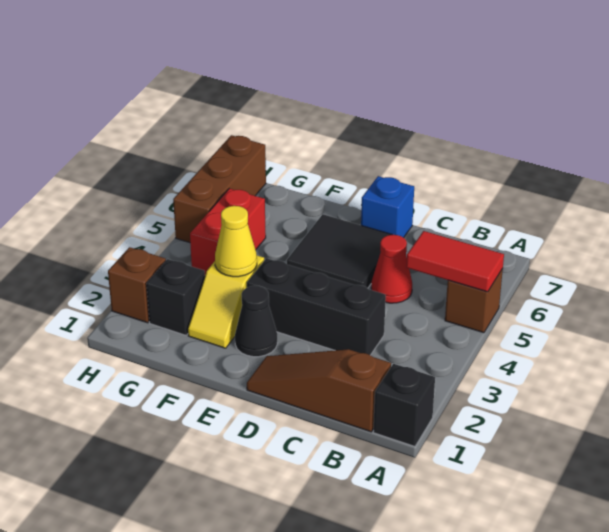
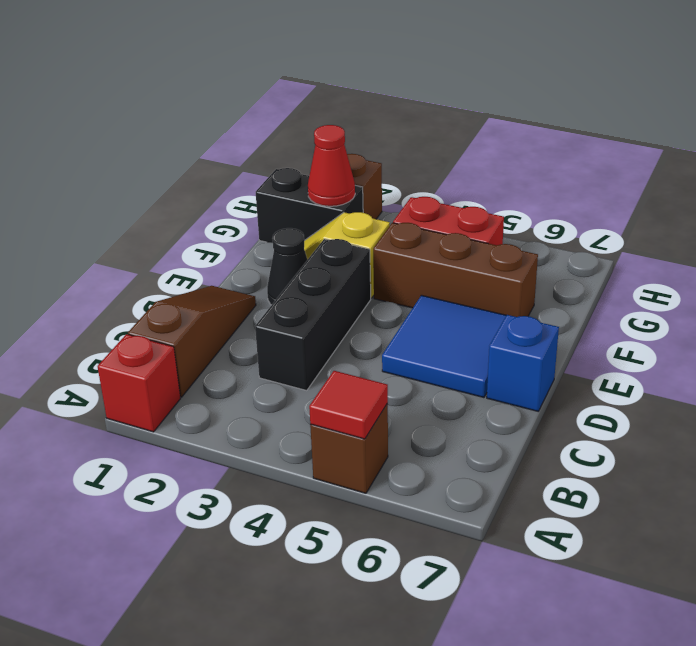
black brick A1 level 1 -> red brick A1 level 1
red tile A5:B5 level 2 -> red tile A5 level 2
red cone C5 level 1 -> red cone G2 level 2
black tile D5:E6 level 1 -> blue tile D5:E6 level 1
yellow cone F3 level 2 -> none
black brick G2 level 1 -> black brick G1:G2 level 1
brown brick H5:H7 level 1 -> brown brick F4:F6 level 1

